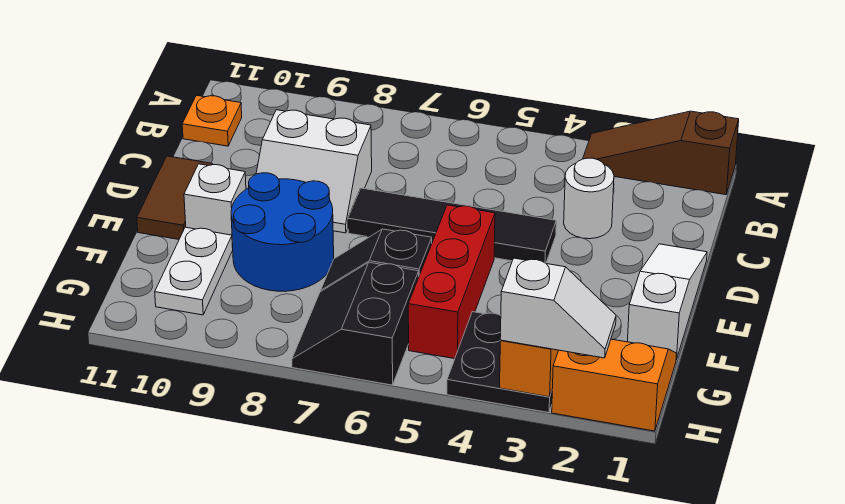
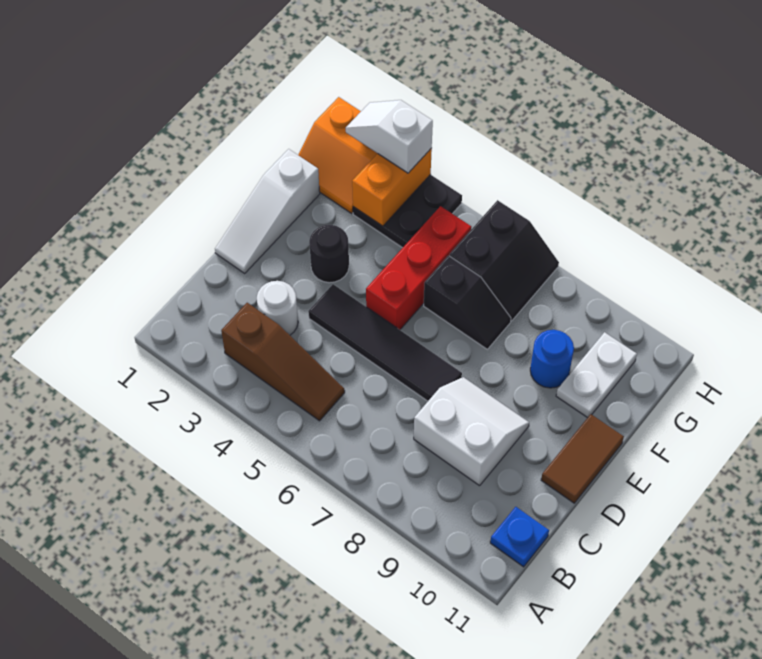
brown slope A1:A3 level 1 top 1 -> brown slope B3:B5 level 1 top 3
orange plate B11 level 1 -> blue plate B11 level 1
none -> black round brick E3 level 1
blue round brick E8:F9 level 1 -> blue round brick F9 level 1
white brick E10 level 1 -> none

